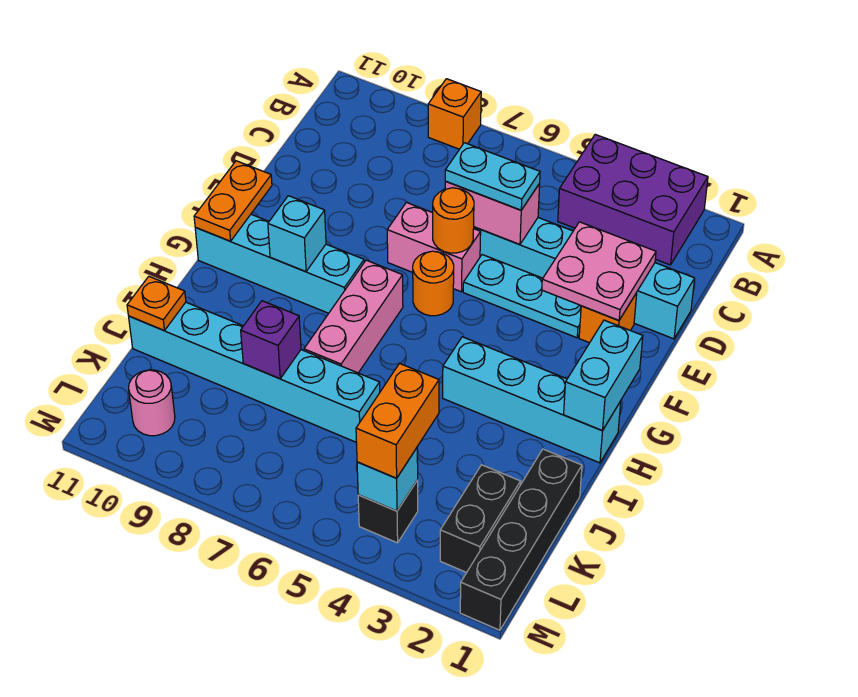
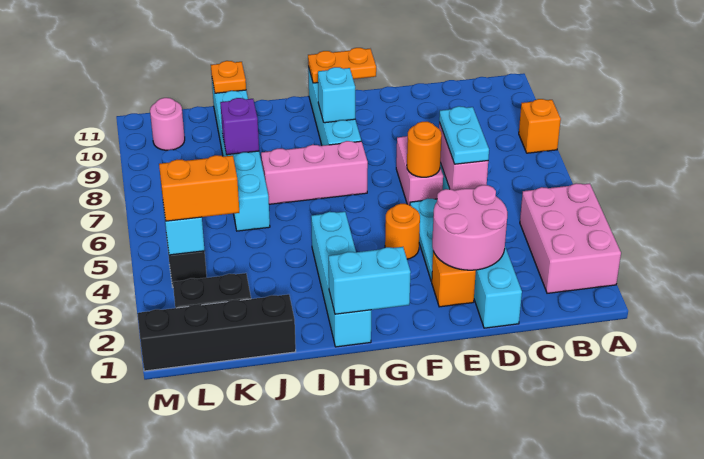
purple brick A2:B4 level 1 -> pink brick A2:B4 level 1
pink plate D2:E3 level 2 -> pink round brick D2:E3 level 2
orange round brick F6 level 1 -> orange round brick F4 level 1

